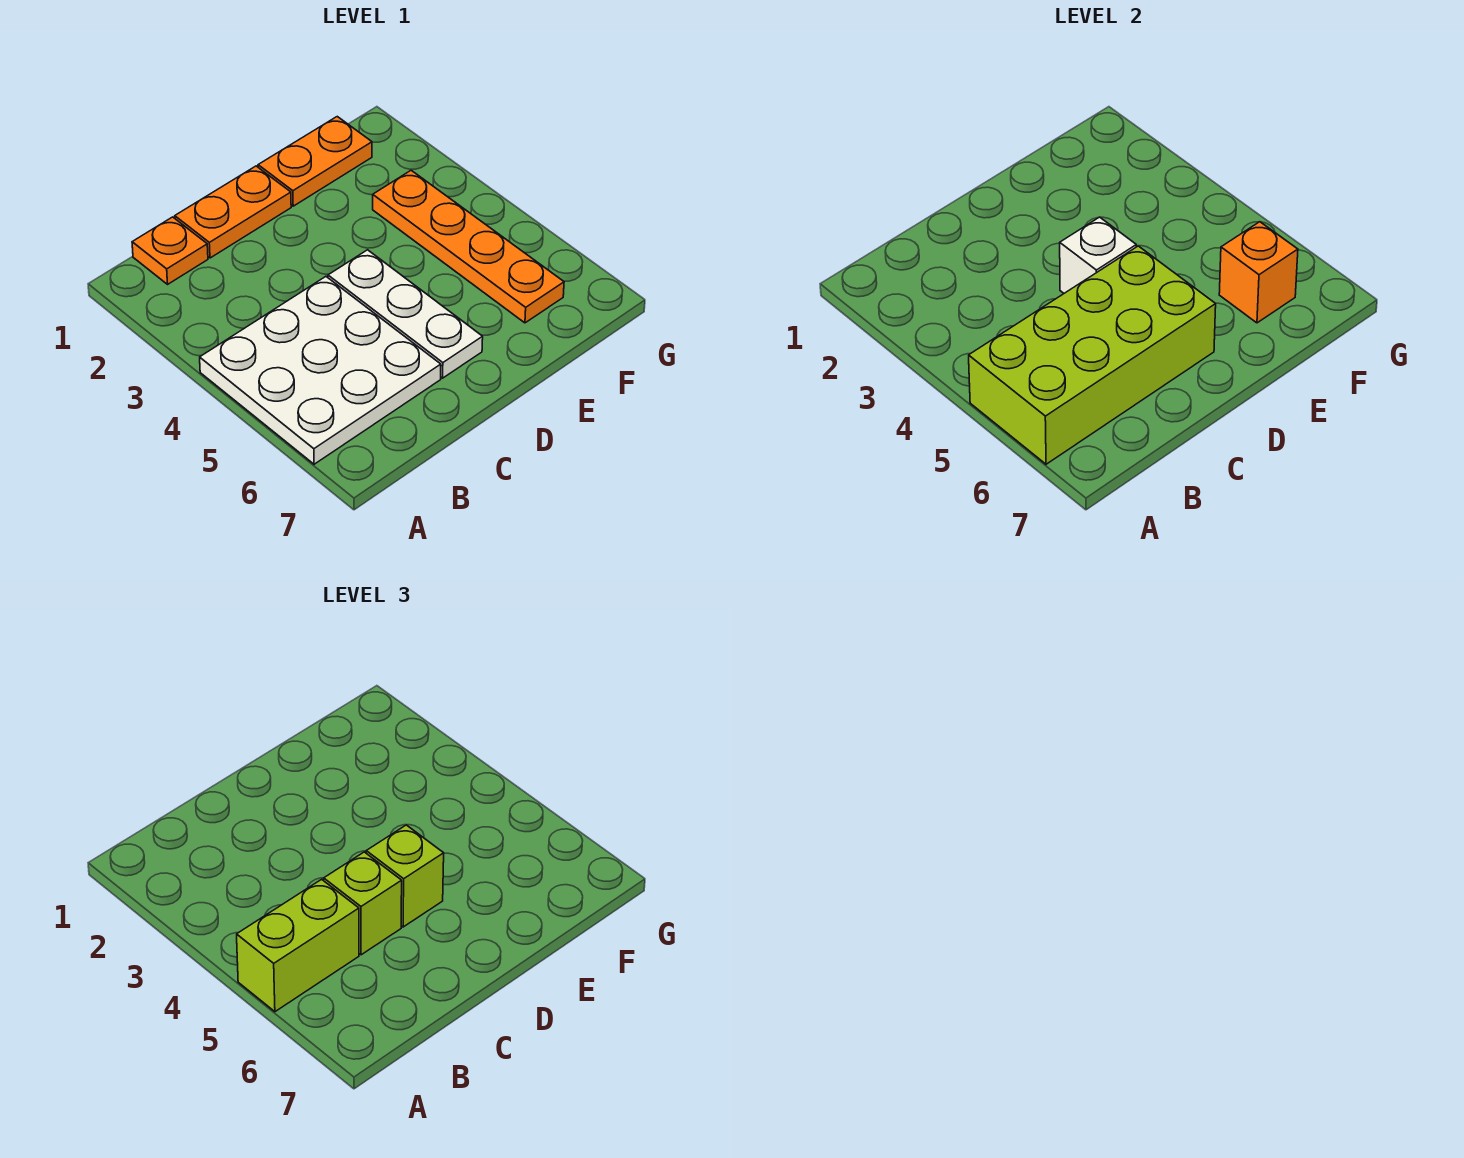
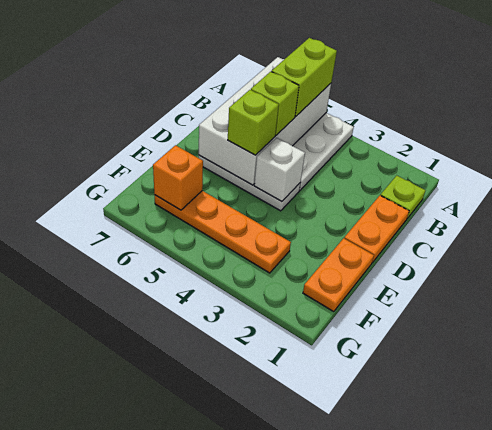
lime brick A5:D6 level 2 -> white brick A5:D6 level 2
orange plate B1 level 1 -> lime plate B1 level 1

